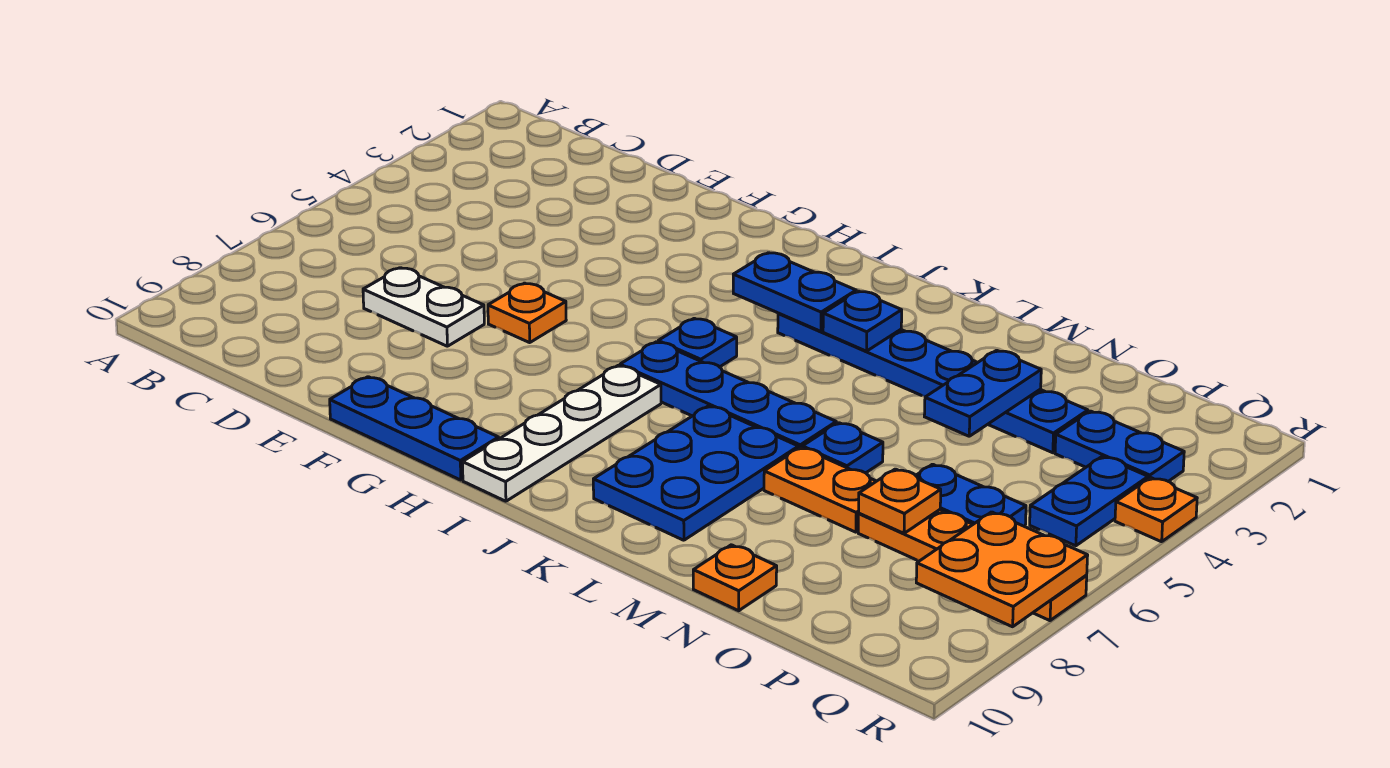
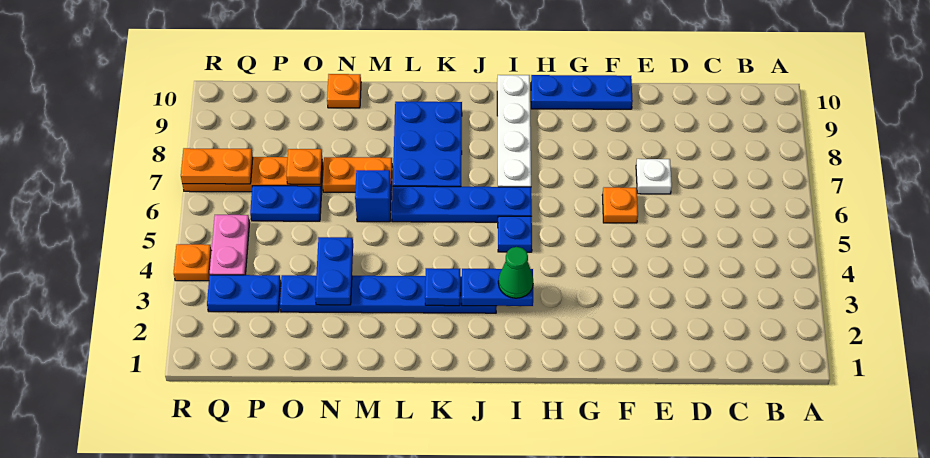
white plate D7:E7 level 1 -> white plate E7 level 1
none -> green cone I3 level 3
blue plate M6 level 1 -> blue brick M6 level 1
blue plate Q4:Q5 level 1 -> pink plate Q4:Q5 level 1
orange plate Q7:R8 level 2 -> orange plate Q7:R7 level 2

